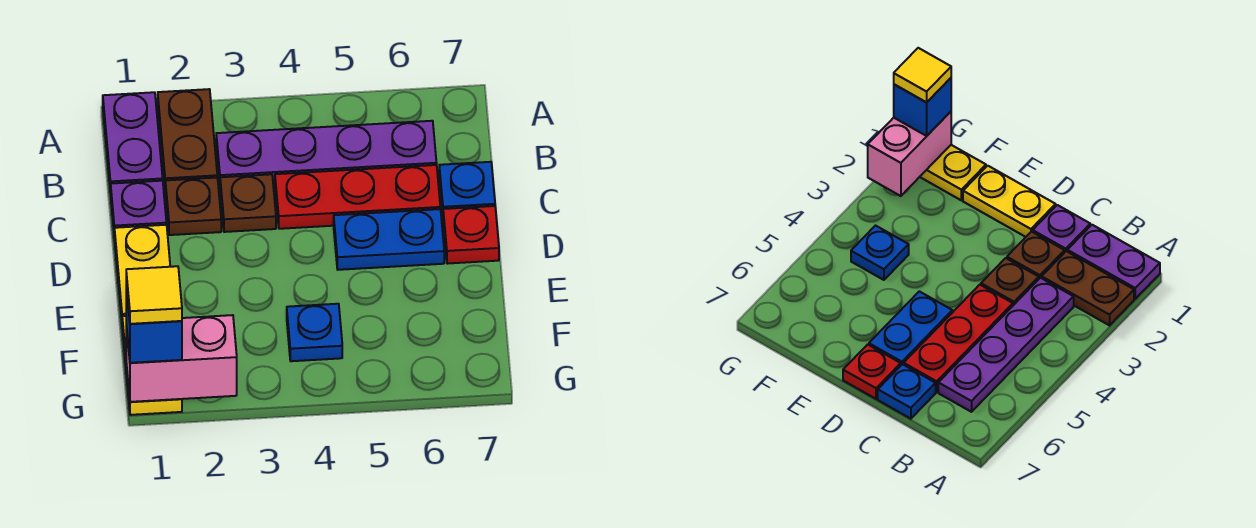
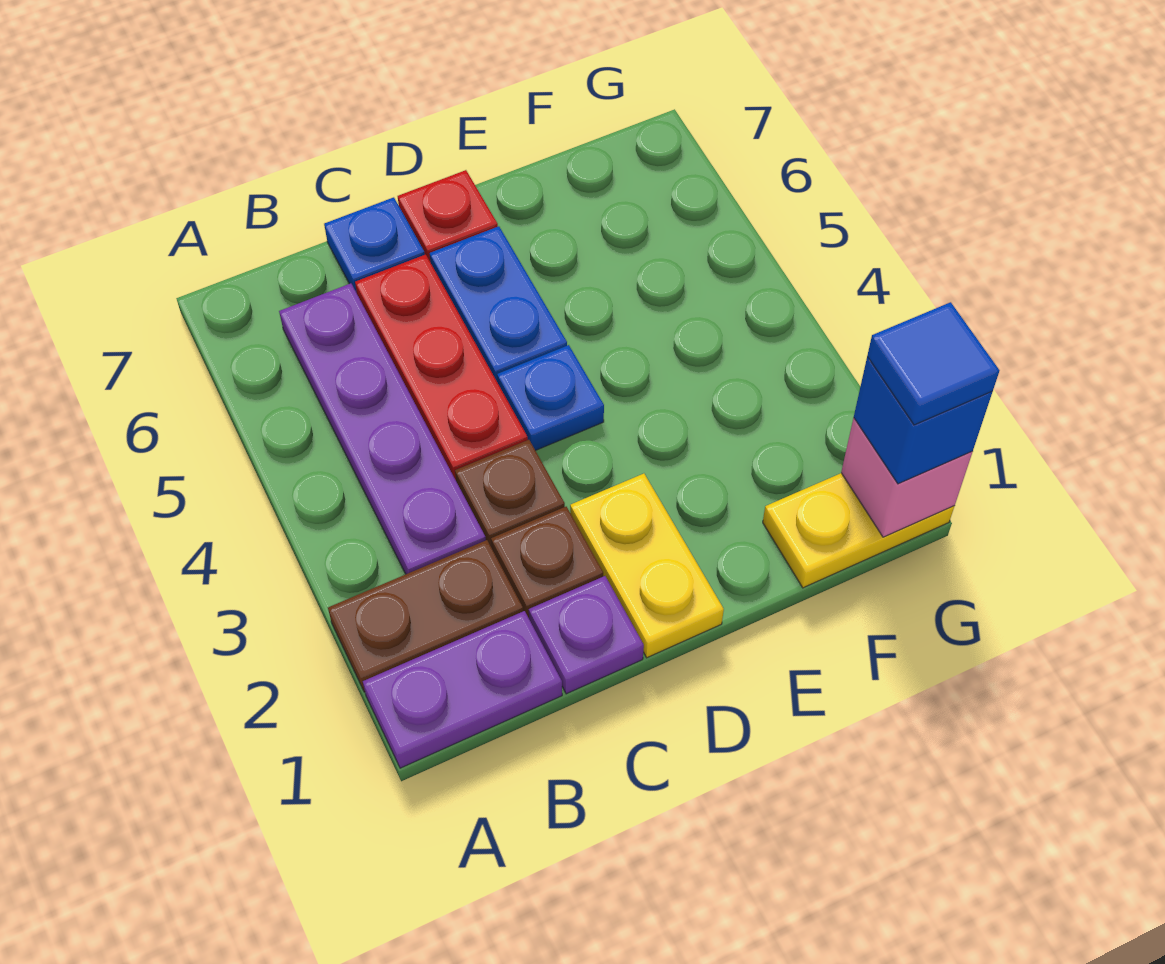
yellow plate D1:E1 level 1 -> yellow plate D1:D2 level 1
blue plate F4 level 1 -> blue plate D4 level 1
pink brick G1:G2 level 2 -> pink brick G1 level 2
yellow tile G1 level 4 -> blue tile G1 level 4

